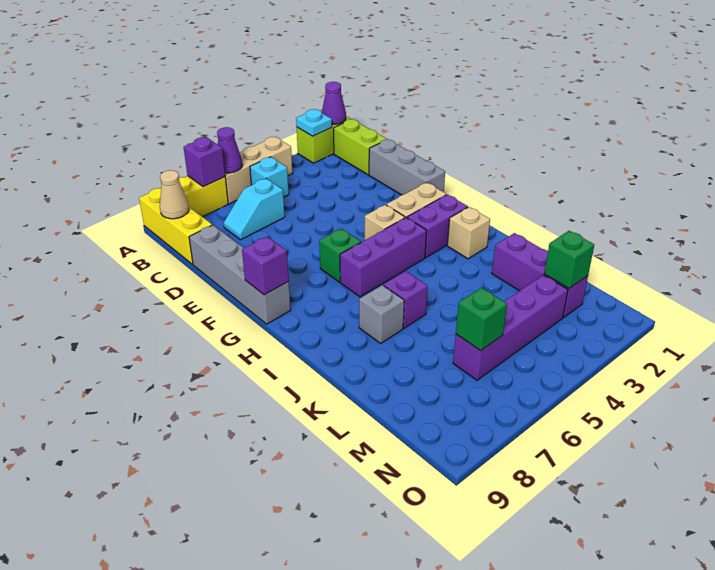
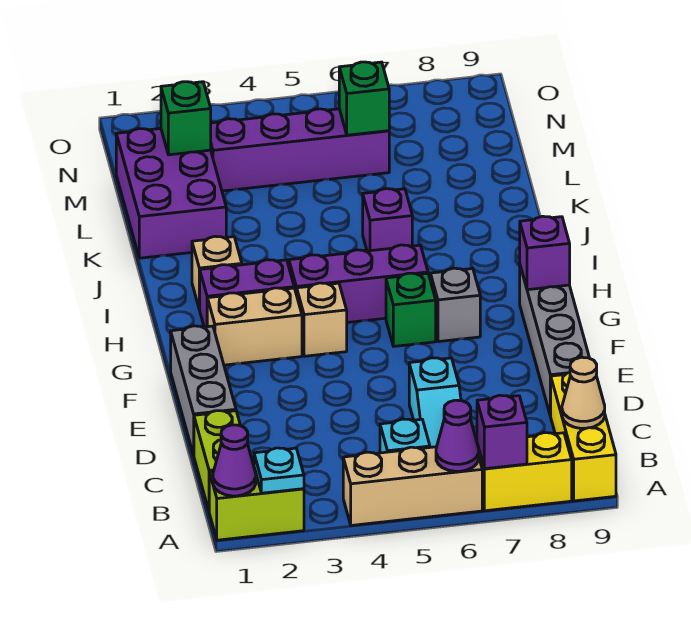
cyan slope C6:C7 level 1 top 6 -> cyan slope C6:D6 level 1 top D
grey brick J7 level 1 -> grey brick G7 level 1
purple brick K2:M2 level 1 -> purple brick K1:M2 level 1

